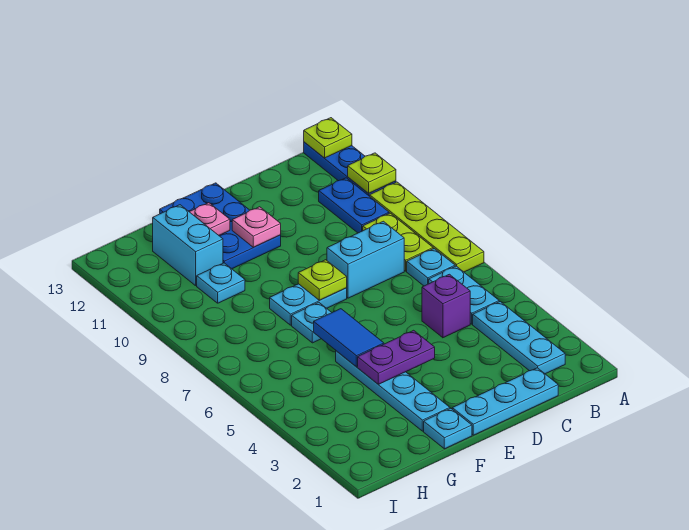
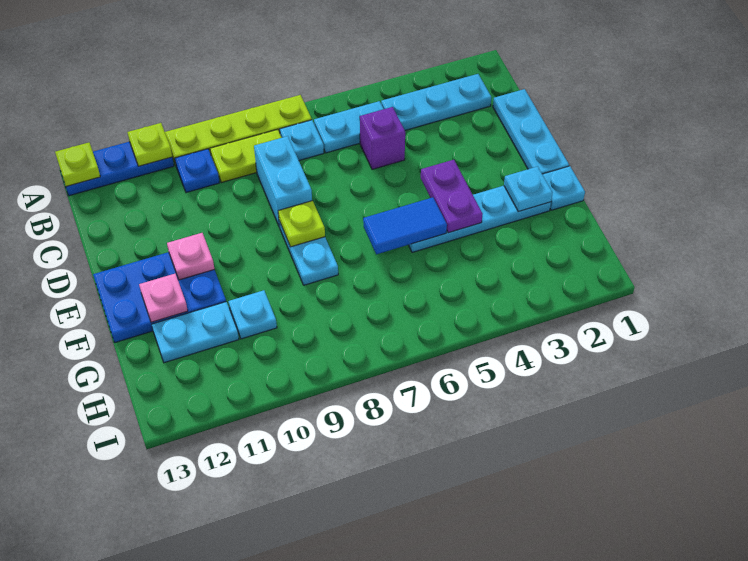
blue plate B10:B11 level 1 -> blue plate B10 level 1
cyan plate F7 level 1 -> cyan plate F2 level 2
cyan brick G11:G12 level 1 -> cyan plate G11:G12 level 1

